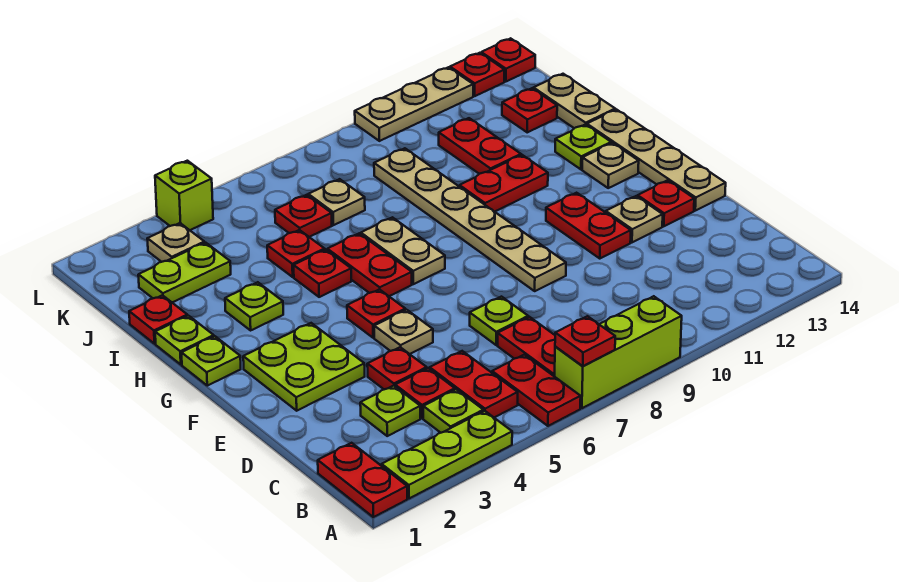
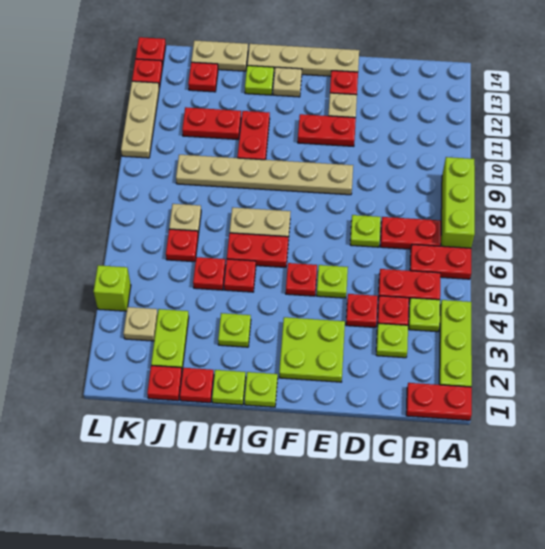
red plate A7 level 2 -> red plate J1 level 1
tan plate E5 level 1 -> lime plate E5 level 1

